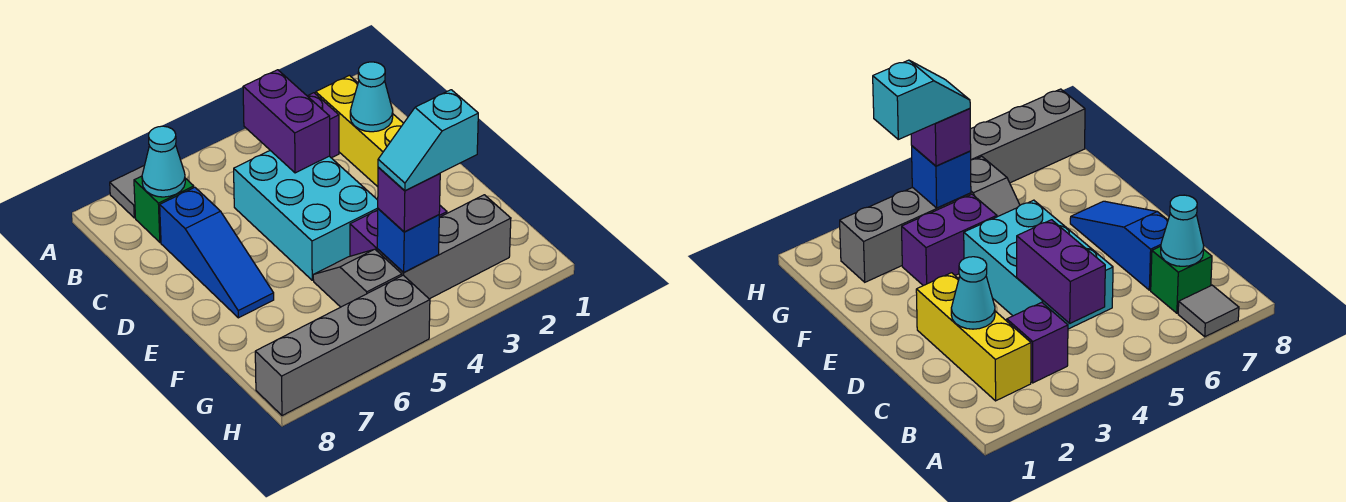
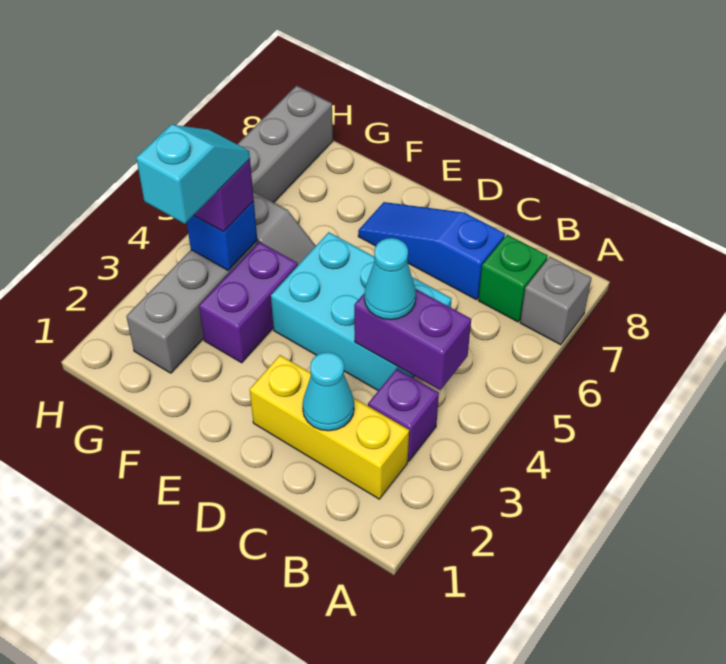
grey tile A7 level 1 -> grey brick A7 level 1
cyan cone B7 level 2 -> cyan cone C4 level 3

